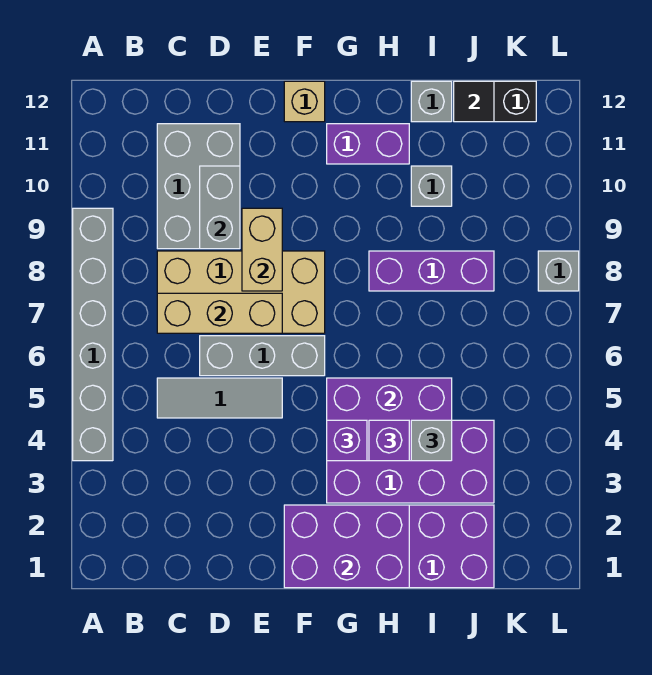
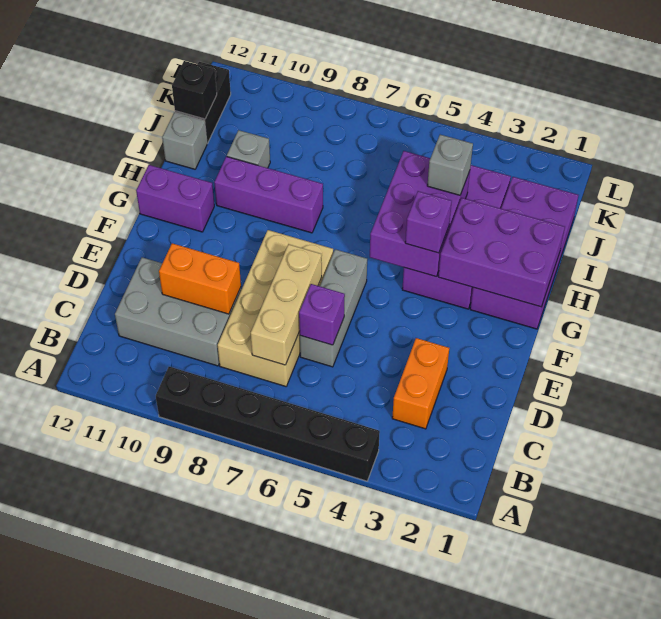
grey brick A4:A9 level 1 -> black brick A4:A9 level 1
none -> orange brick C3:D3 level 1
grey tile C5:E5 level 1 -> none
grey brick D9:D10 level 2 -> orange brick D9:D10 level 2
tan brick E8:E9 level 2 -> none
purple brick F1:H2 level 2 -> purple brick G1:H3 level 2
tan brick F12 level 1 -> none
purple brick G11:H11 level 1 -> purple brick G11:G12 level 1
purple brick H4 level 3 -> purple brick D6 level 2
purple brick H8:J8 level 1 -> purple brick H8:H10 level 1
black tile J12 level 2 -> black brick J12 level 2
grey brick L8 level 1 -> none

